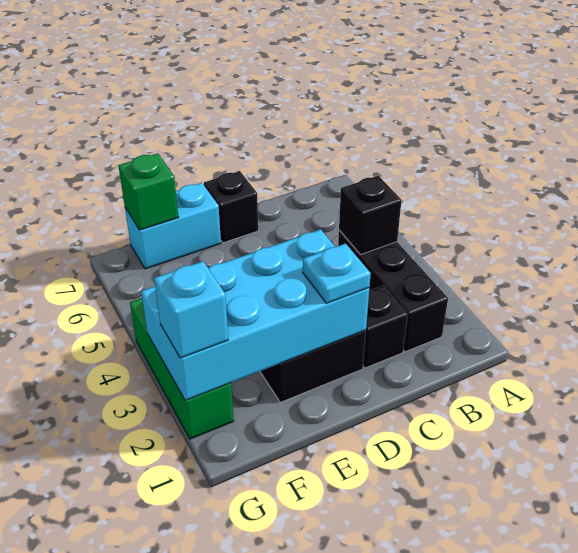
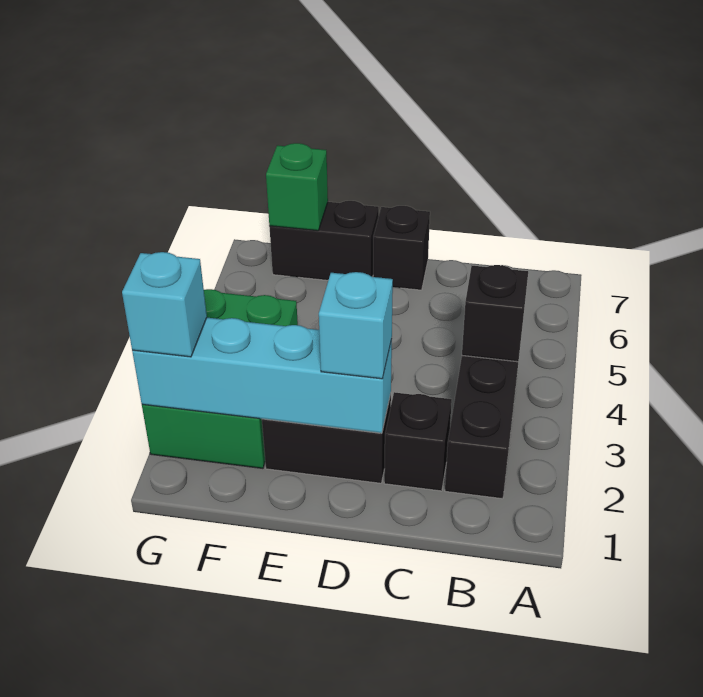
cyan brick D2:G3 level 2 -> cyan brick D2:G2 level 2
cyan plate D2 level 3 -> cyan brick D2 level 3
cyan brick E7:F7 level 1 -> black brick E7:F7 level 1
green brick G2:G4 level 1 -> green brick F2:G4 level 1

